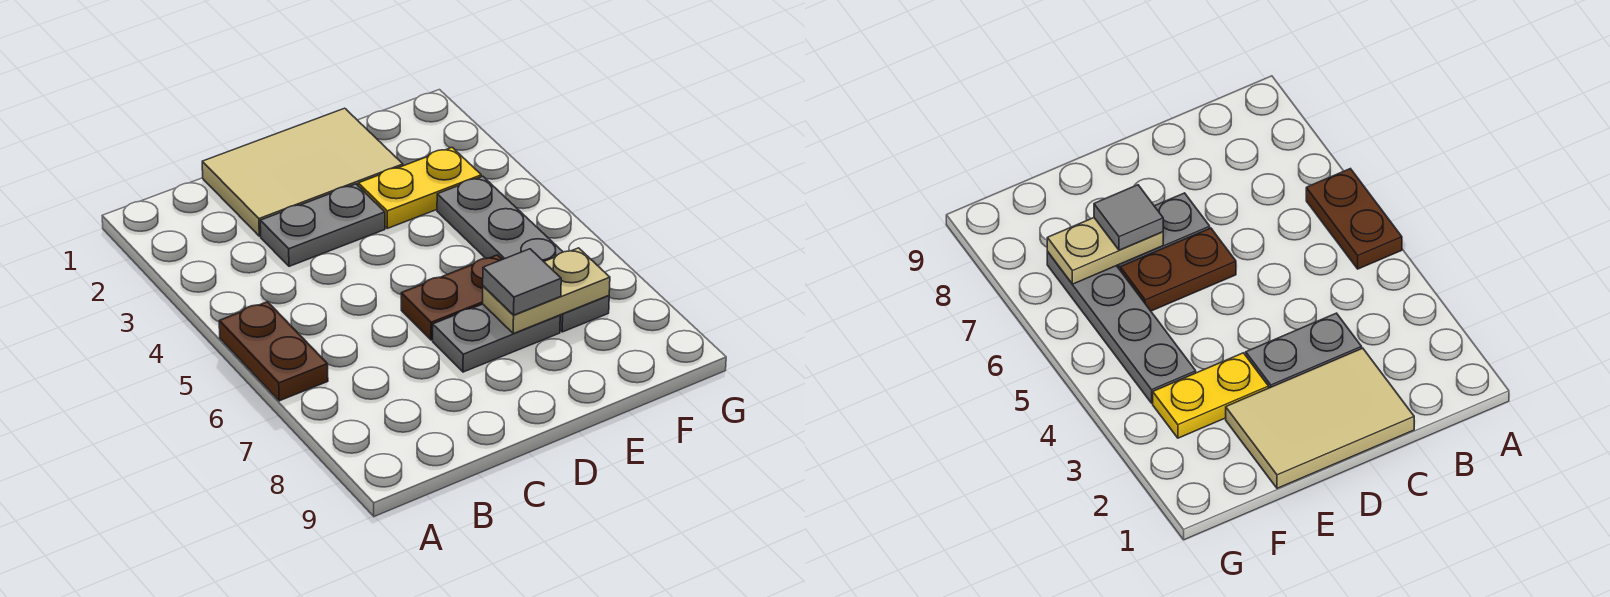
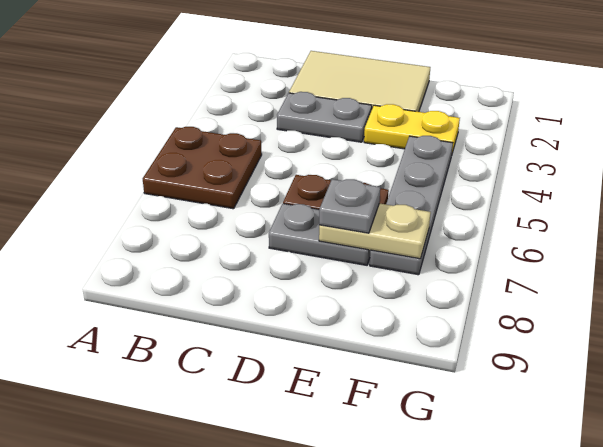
brown plate A5:A6 level 1 -> brown plate A5:B6 level 1
grey tile E7 level 3 -> grey plate E7 level 3

